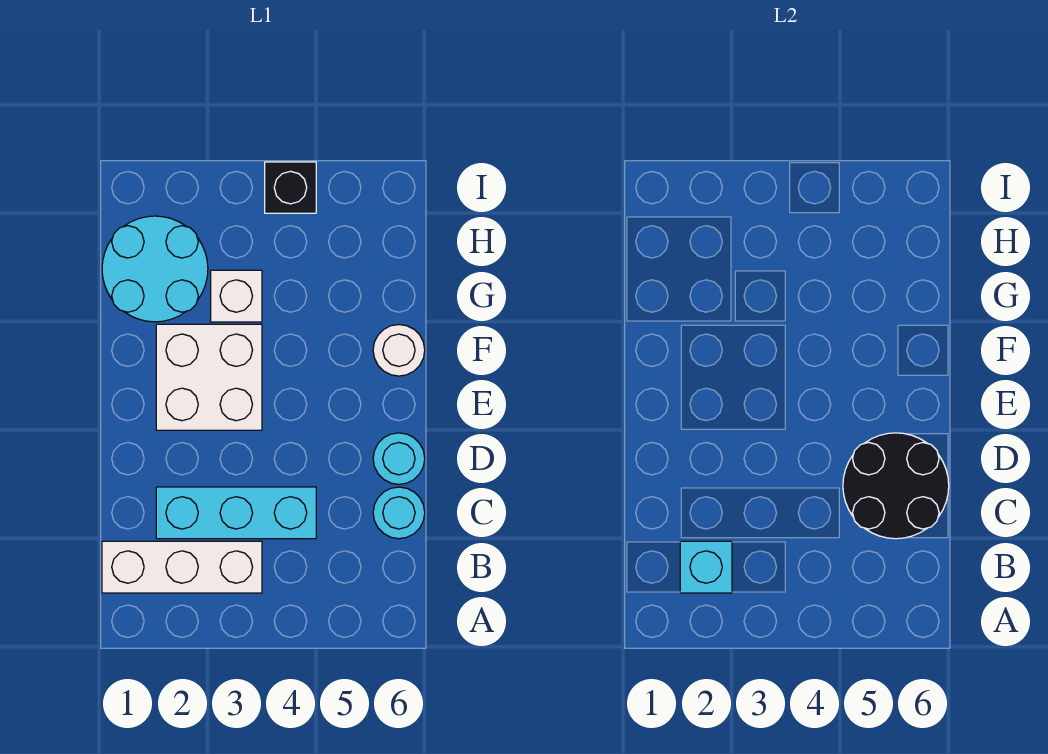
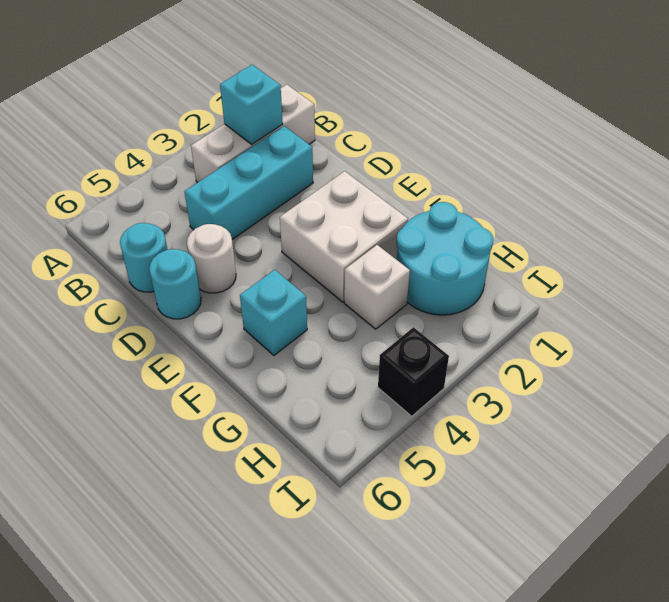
black round brick C5:D6 level 2 -> none
none -> cyan brick F5 level 1
white round brick F6 level 1 -> white round brick D5 level 1

